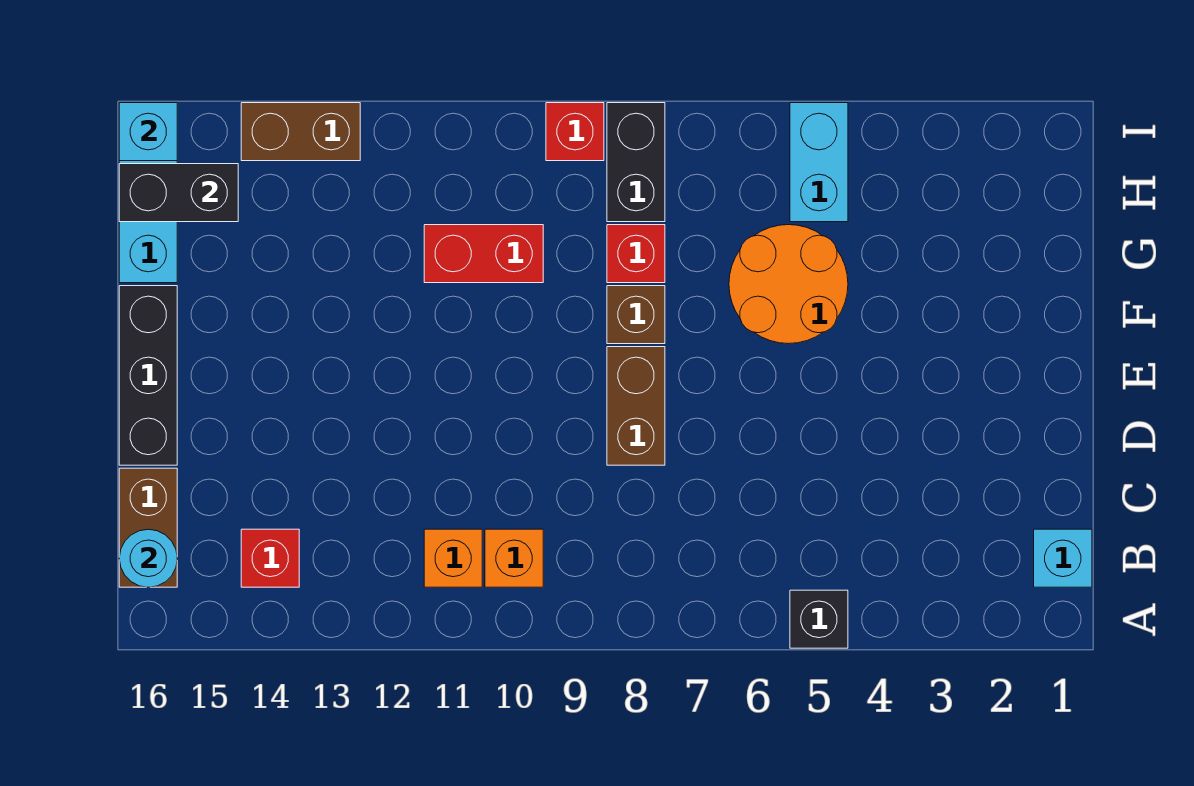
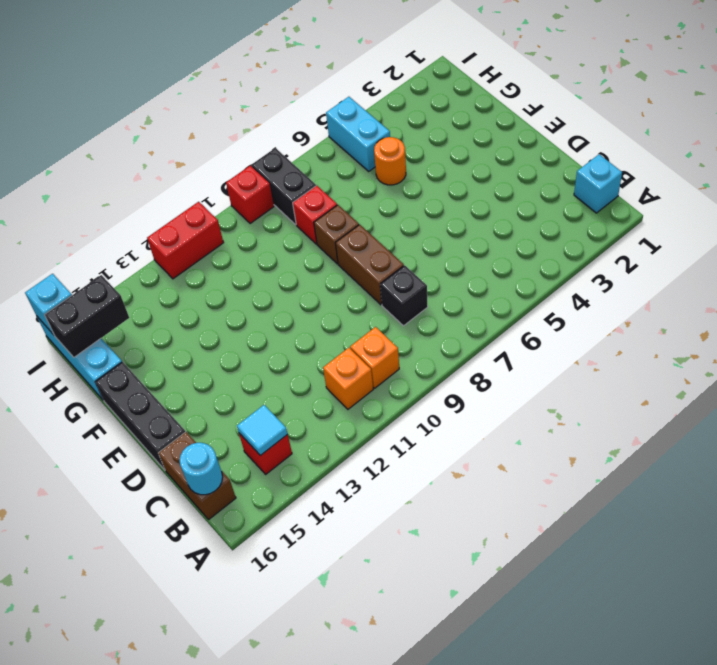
black brick A5 level 1 -> black brick C8 level 1
none -> cyan tile B14 level 2
orange round brick F5:G6 level 1 -> orange round brick G5 level 1
red brick G10:G11 level 1 -> red brick I11:I12 level 1
brown brick I13:I14 level 1 -> none

